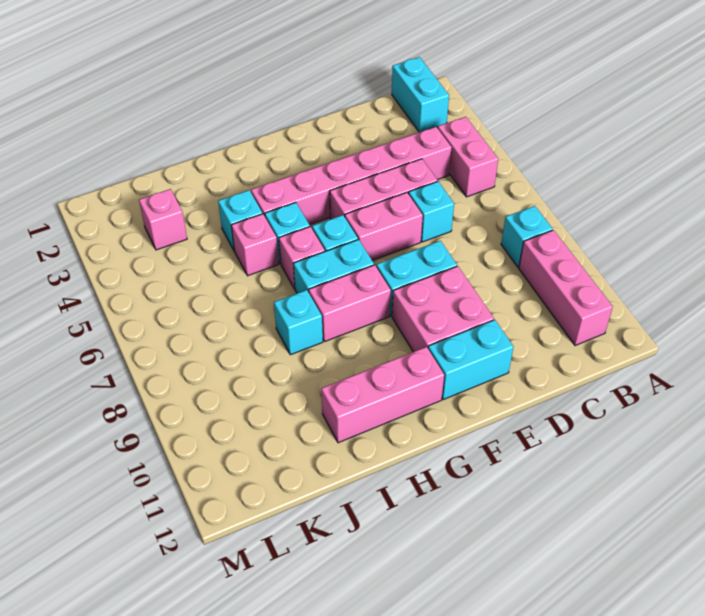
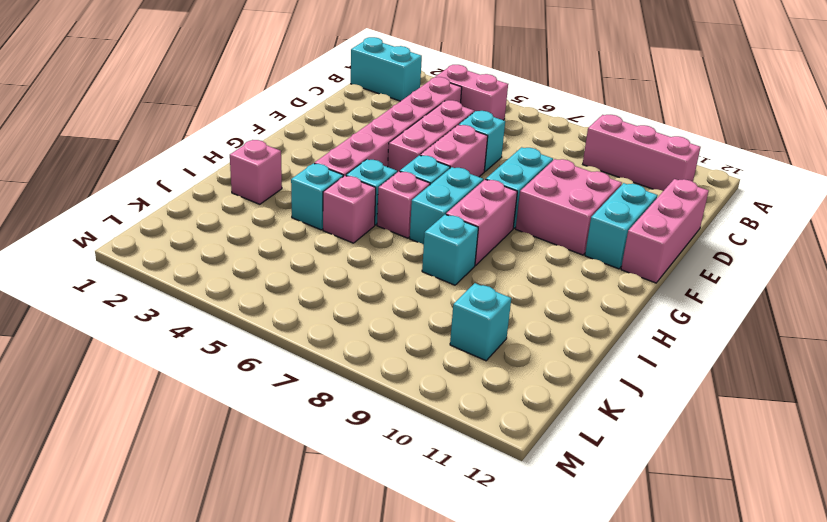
cyan brick B8 level 1 -> cyan brick K10 level 1
pink brick G11:I11 level 1 -> pink brick D12:F12 level 1
pink brick K3 level 1 -> pink brick I2 level 1

